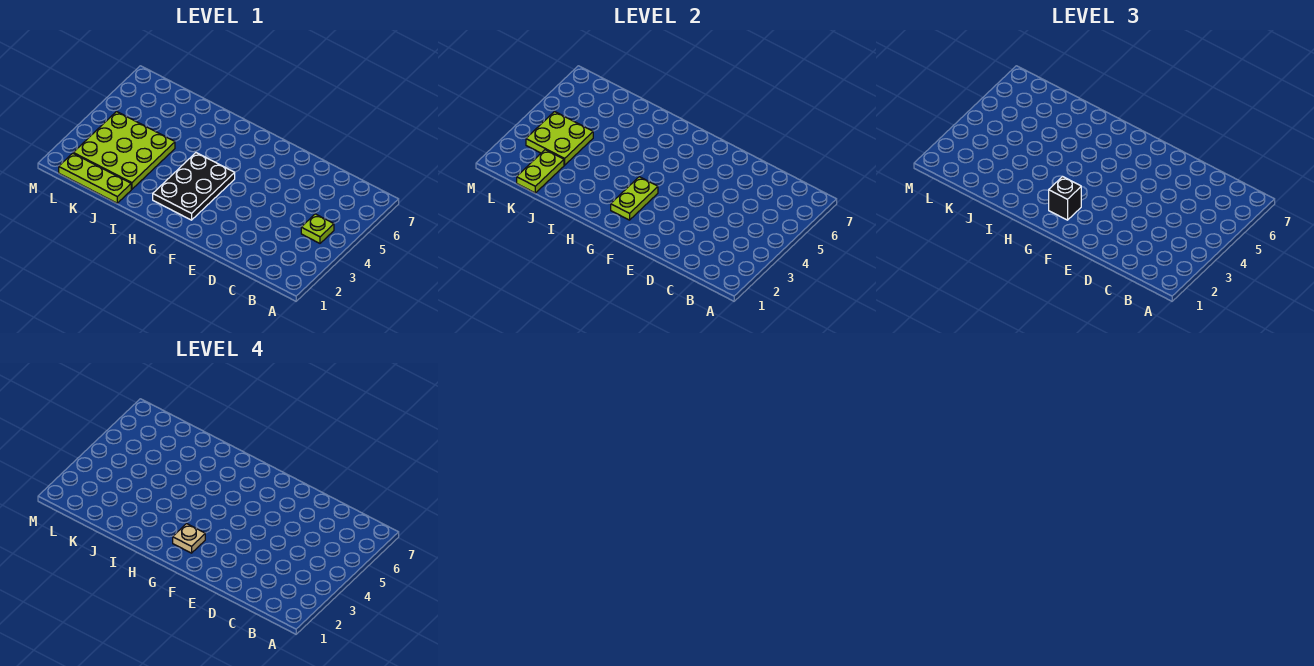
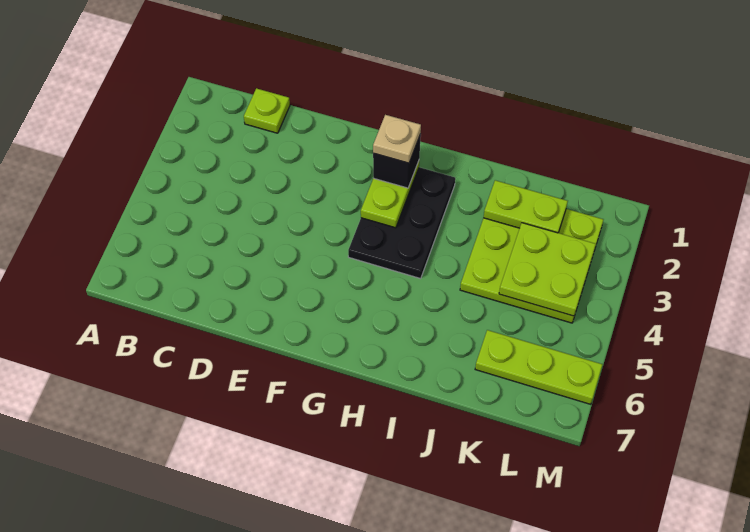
lime plate B4 level 1 -> lime plate C1 level 1
lime plate J1:L1 level 1 -> lime plate K6:M6 level 1
lime plate K1:K2 level 2 -> lime plate J2:K2 level 2

